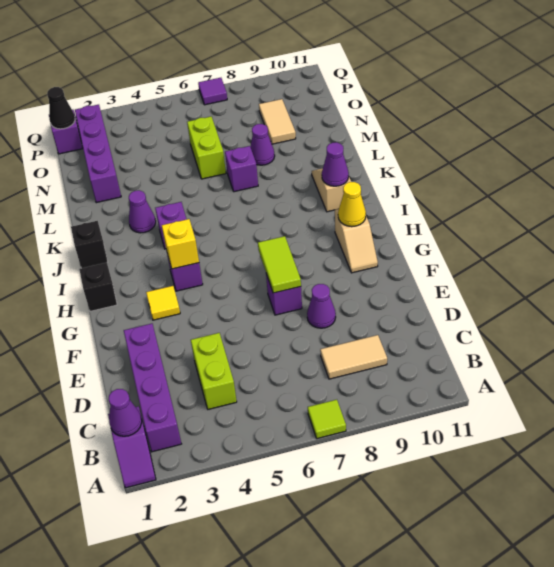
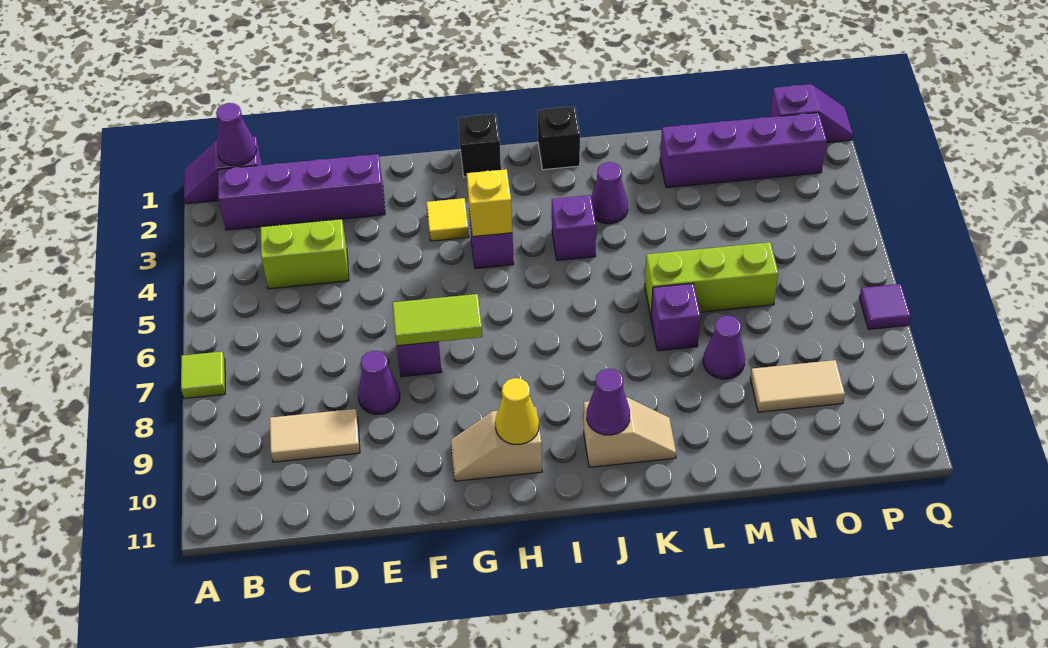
tan tile C8:C9 level 1 -> tan tile C9:D9 level 1
lime brick M6:N6 level 1 -> lime brick L6:N6 level 1
black cone P1 level 2 -> none

